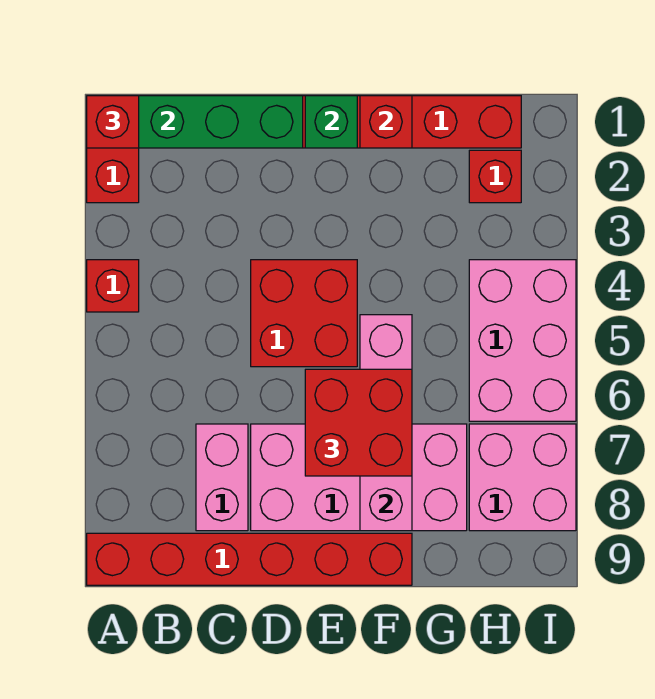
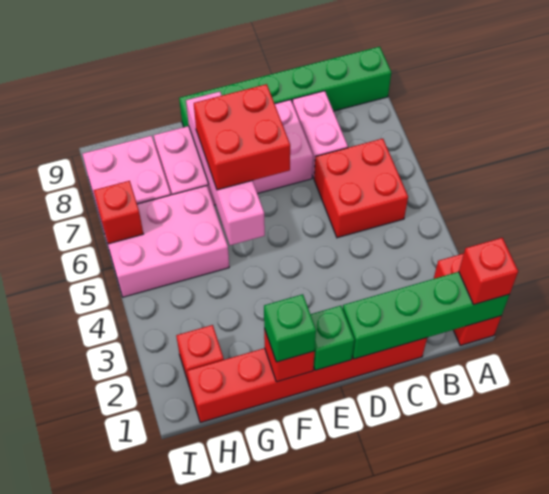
red brick A4 level 1 -> red brick I6 level 2
red brick A9:F9 level 1 -> green brick A9:F9 level 1
red brick D4:E5 level 1 -> red brick B5:C6 level 1
none -> green brick F1 level 3
pink brick H4:I6 level 1 -> pink brick G5:I6 level 1

